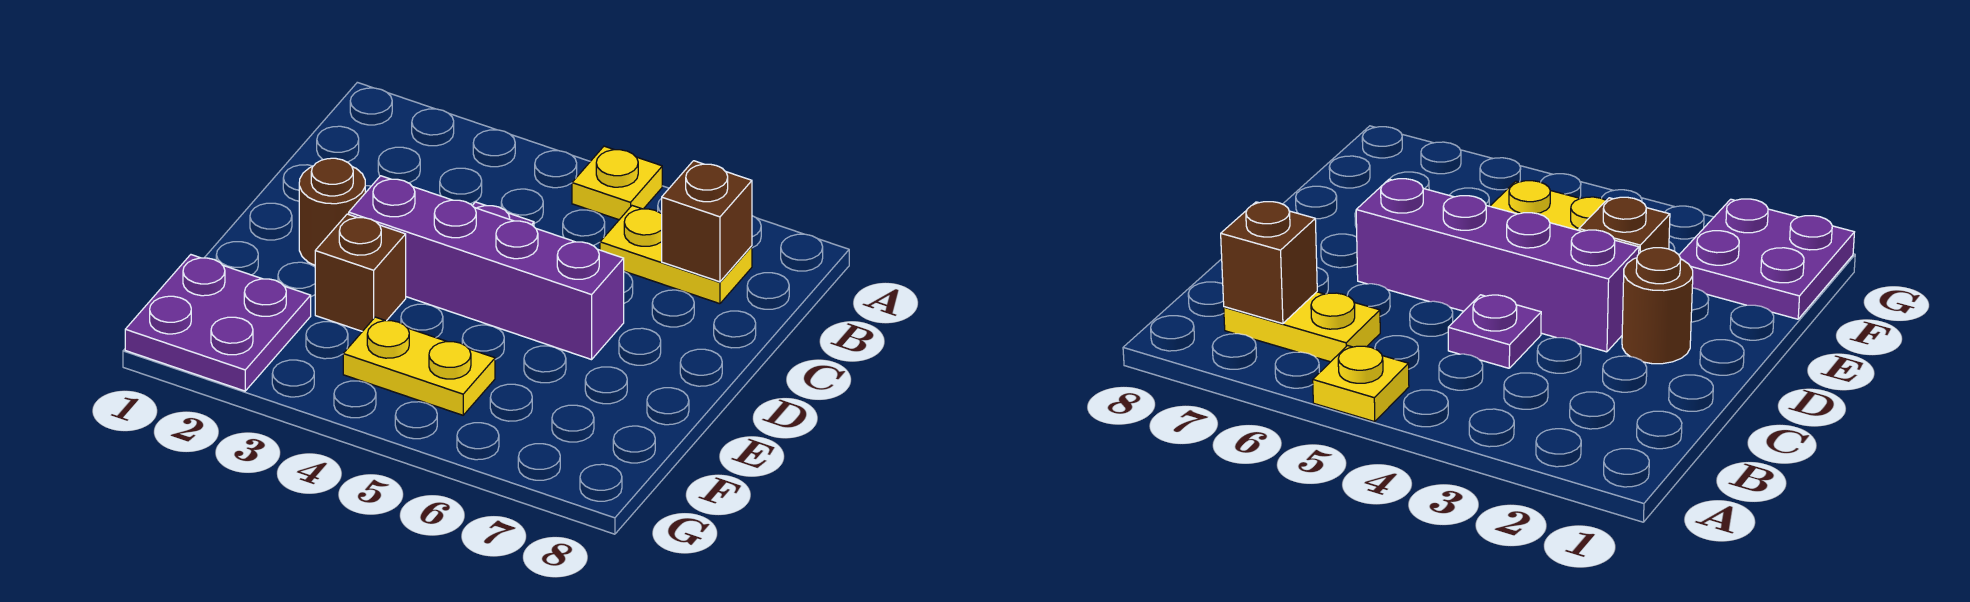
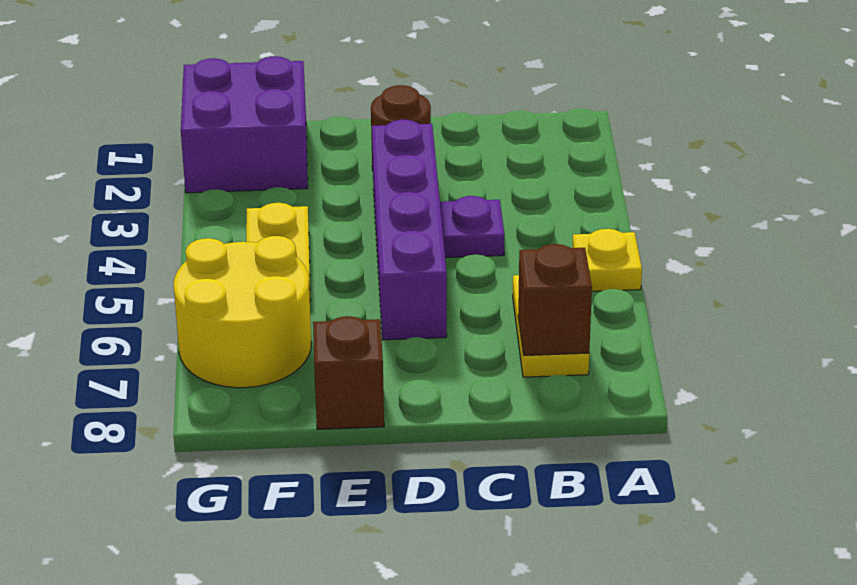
brown brick E3 level 1 -> brown brick E8 level 1
purple plate F1:G2 level 1 -> purple brick F1:G2 level 1
none -> yellow round brick F6:G7 level 1

